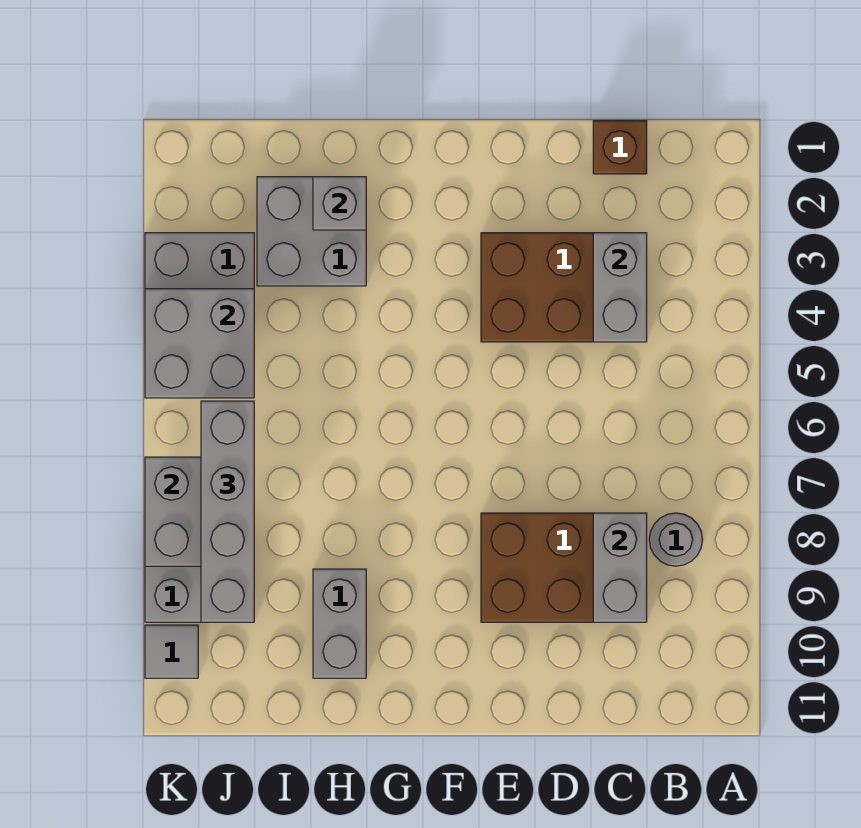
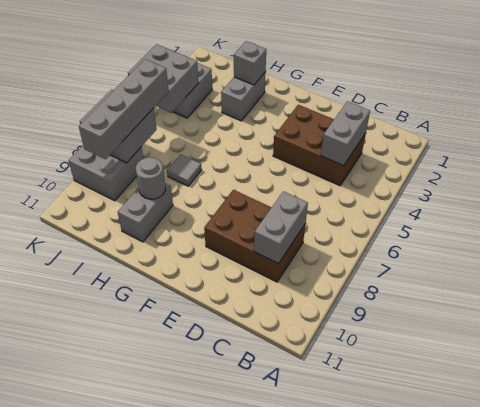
grey round brick B8 level 1 -> grey round brick H9 level 2
brown brick C1 level 1 -> none
grey brick H2:I3 level 1 -> grey brick H2:H3 level 1
grey tile K10 level 1 -> grey tile H7 level 1

